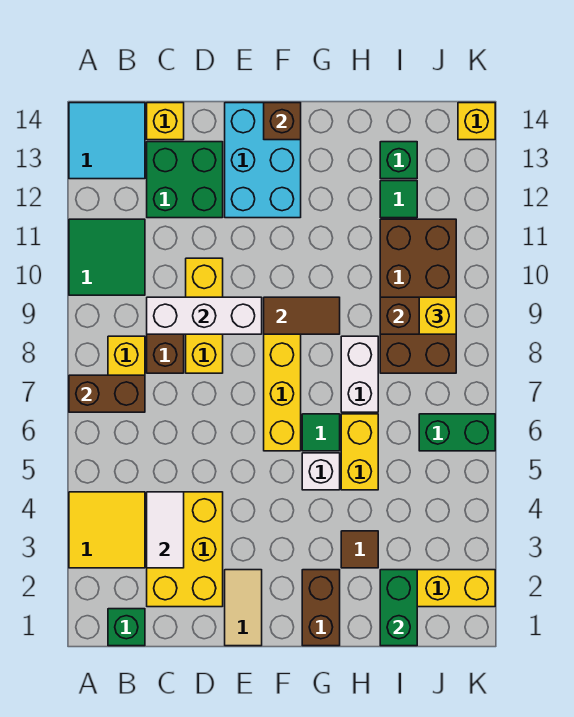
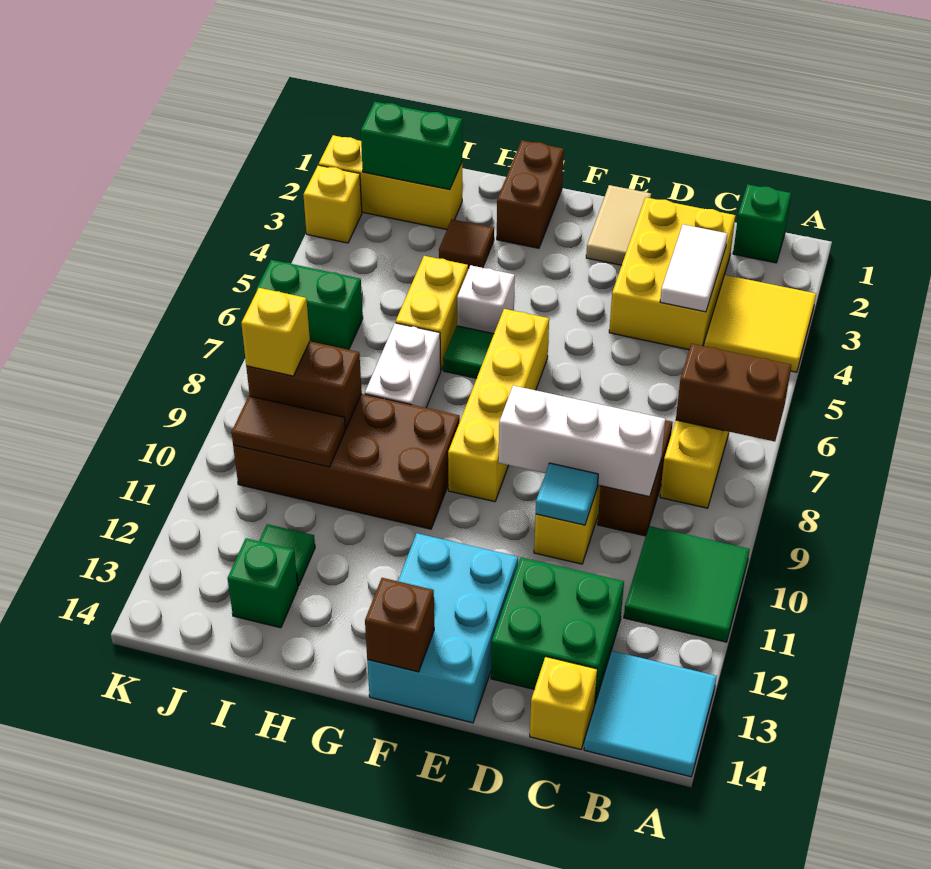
none -> cyan tile D10 level 2
brown tile F9:G9 level 2 -> brown tile I10:J10 level 2
green brick I1:I2 level 2 -> green brick I2:J2 level 2
brown brick I8:J11 level 1 -> brown brick G9:J10 level 1
yellow brick K14 level 1 -> yellow brick K3 level 1

